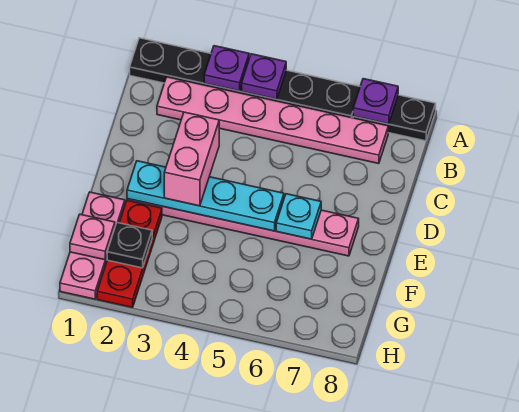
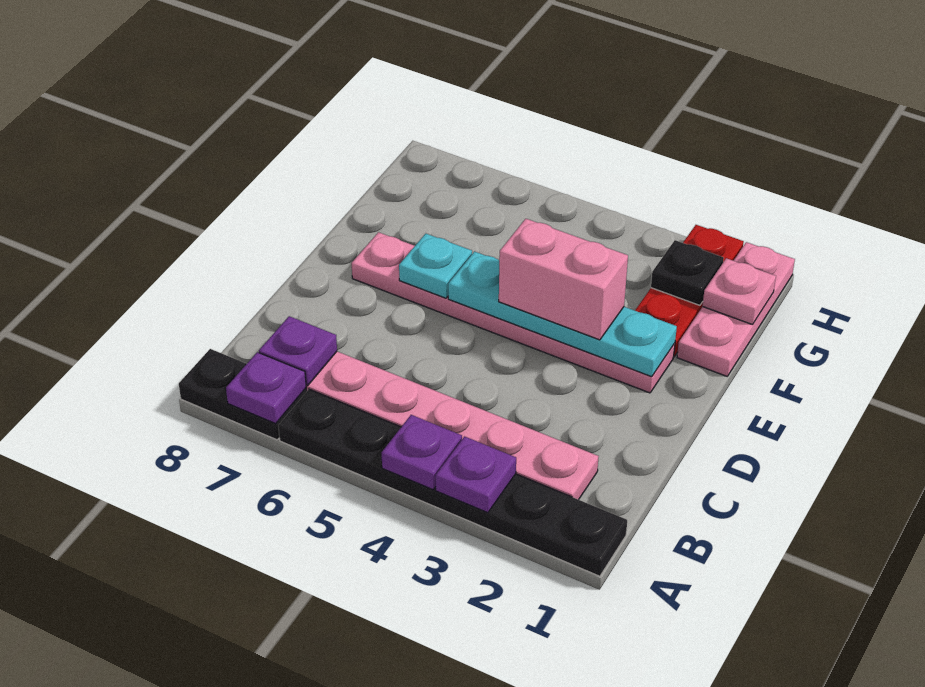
none -> purple plate B7 level 2
pink brick D3:E3 level 3 -> pink brick E3:E4 level 3

